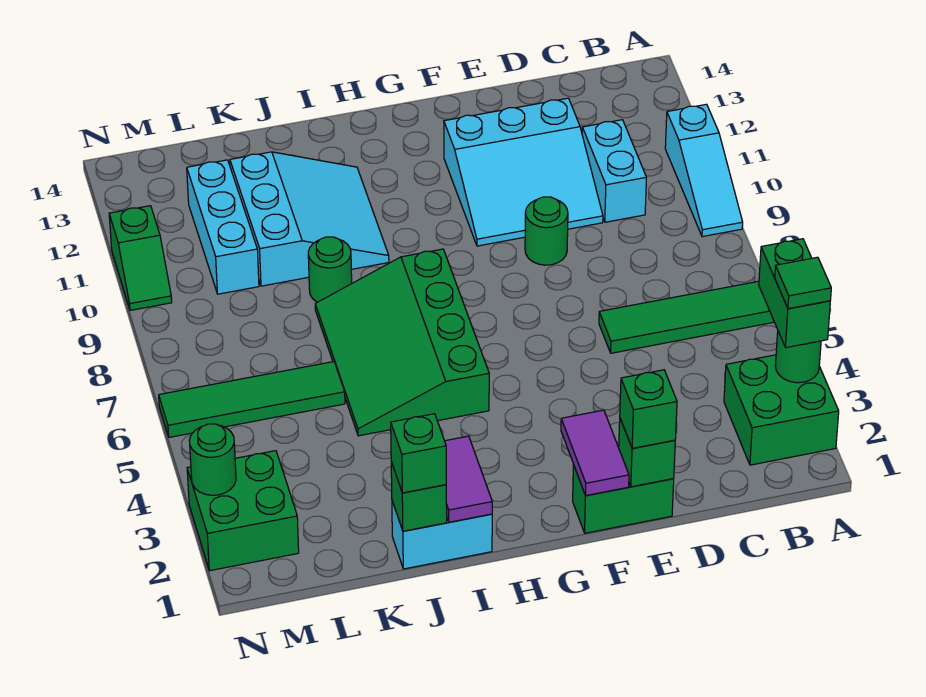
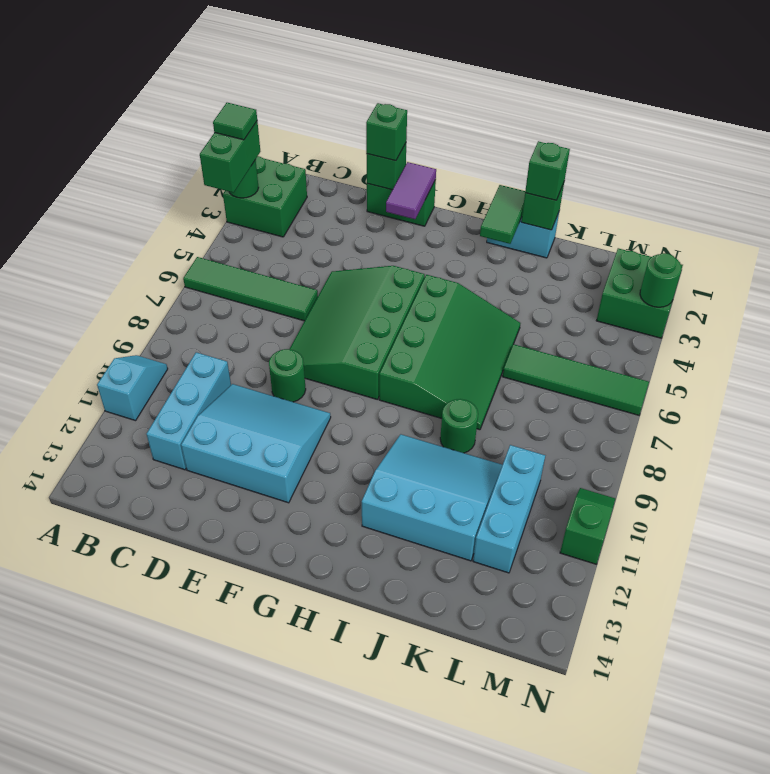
cyan slope A9:A11 level 1 top 11 -> cyan slope A10:A11 level 1 top 11
cyan brick C10:C11 level 1 -> cyan brick C10:C12 level 1
none -> green slope E5:G8 level 1 top G
purple tile I1:I2 level 2 -> green tile I1:I2 level 2
cyan slope I10:K12 level 1 top K -> cyan slope I10:K12 level 1 top 12

